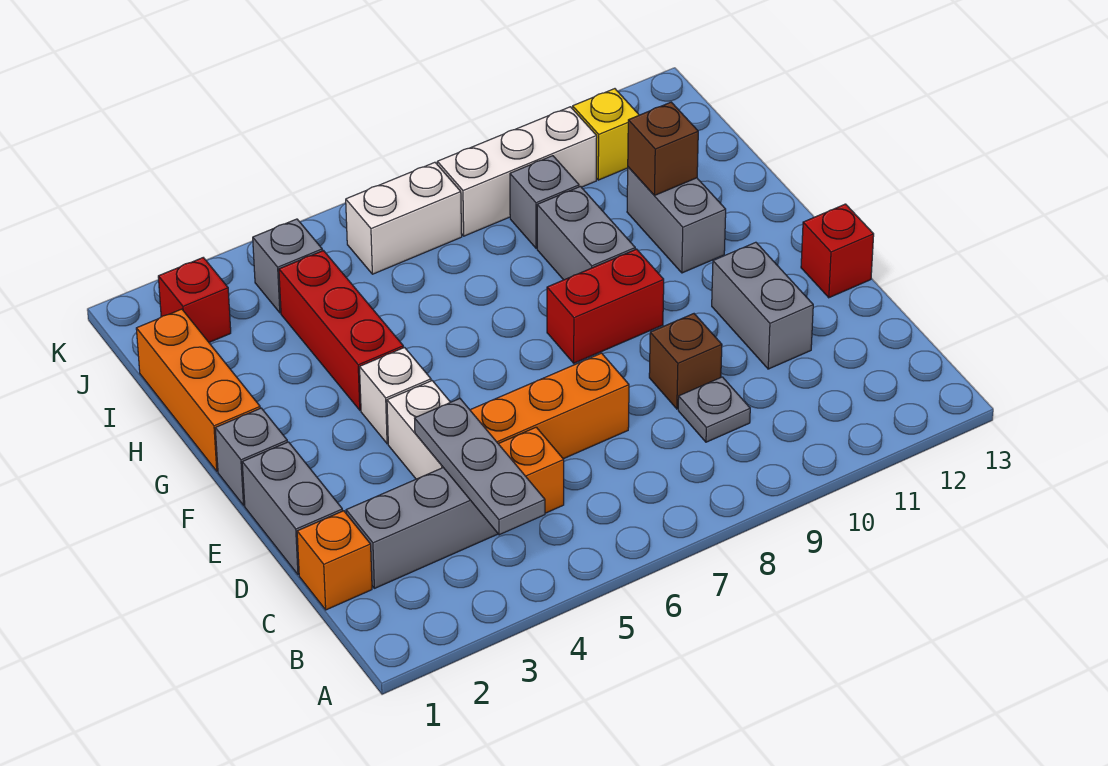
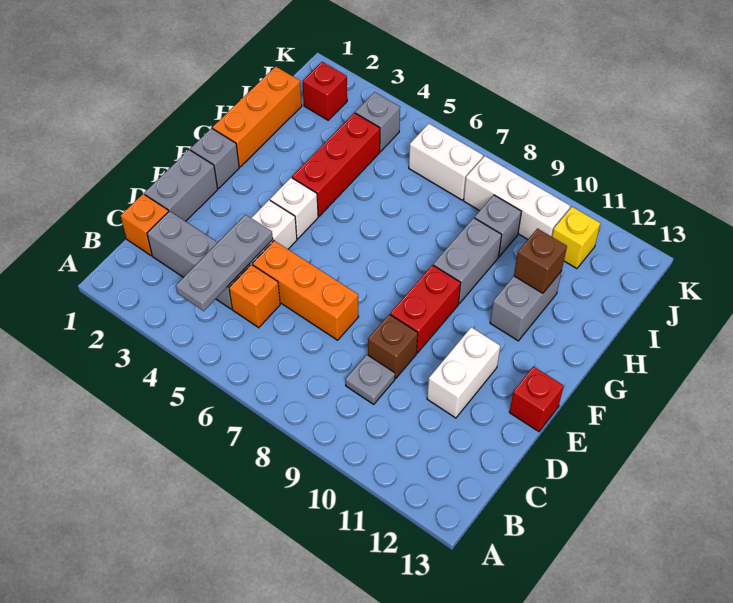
grey brick D11:E11 level 1 -> white brick D11:E11 level 1
red brick F8:F9 level 1 -> red brick E9:F9 level 1

